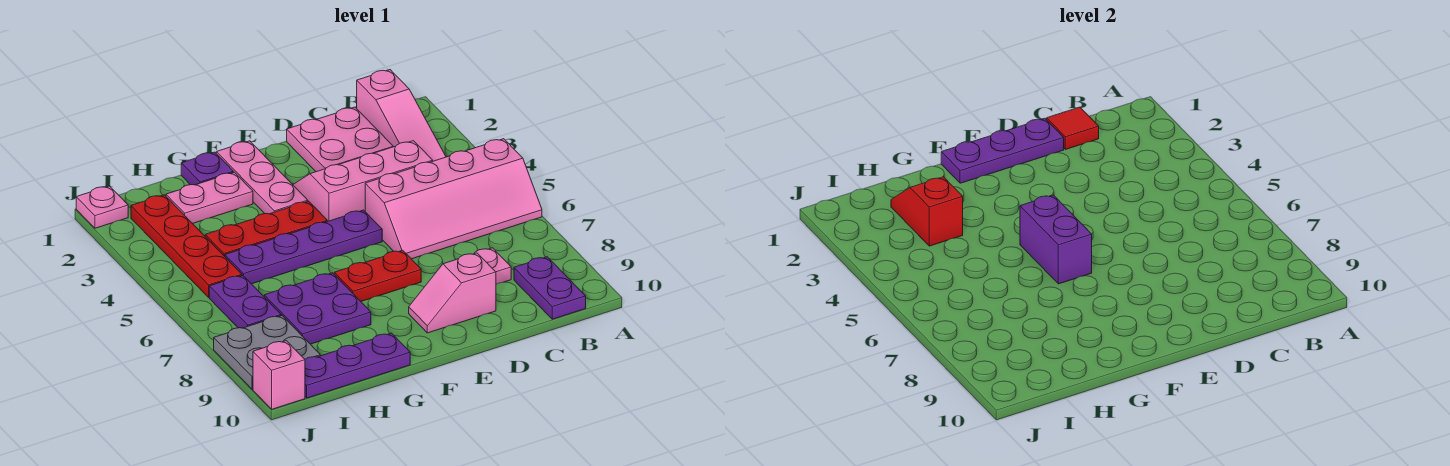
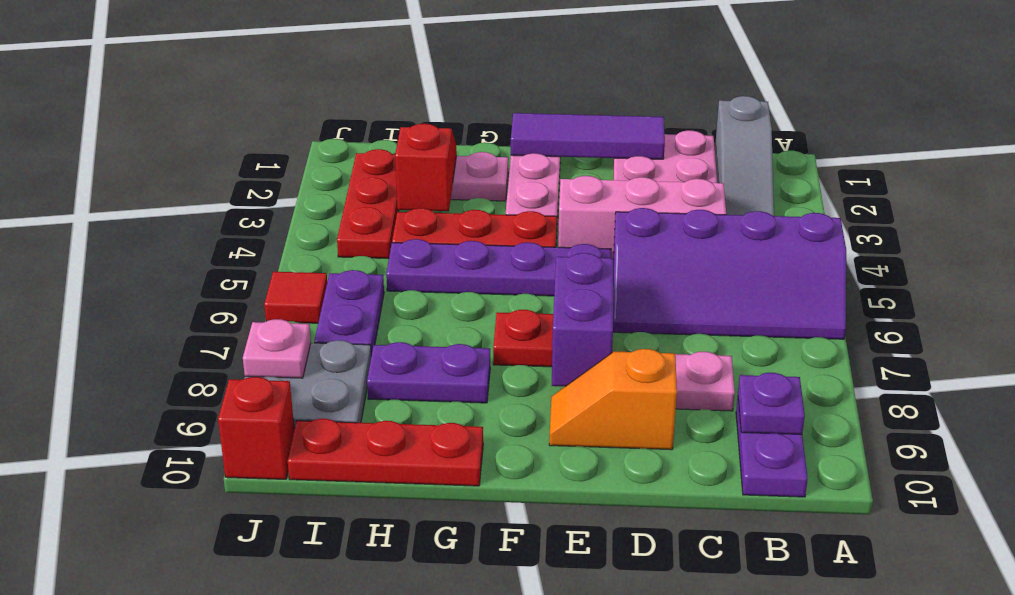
pink slope A5:D6 level 1 top 5 -> purple slope A5:D6 level 1 top 5
pink slope B1:B3 level 1 top 1 -> grey slope B1:B3 level 1 top 1
red tile C1 level 2 -> red tile J6 level 1
purple plate D1:F1 level 2 -> purple tile D1:F1 level 2
pink slope D9:E9 level 1 top D -> orange slope D9:E9 level 1 top D
purple brick F5:F6 level 2 -> purple brick E7:E8 level 2
purple plate G1 level 1 -> purple plate B9 level 2
purple plate G7:H8 level 1 -> purple plate G8:H8 level 1
purple plate G10:I10 level 1 -> red plate G10:I10 level 1
red plate I2:I5 level 1 -> red plate I2:I4 level 1
pink plate J1 level 1 -> pink plate J8 level 2
pink brick J10 level 1 -> red brick J10 level 1

